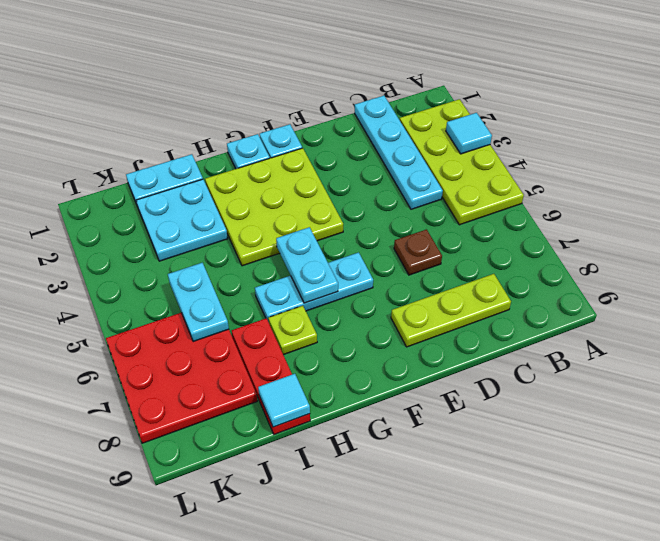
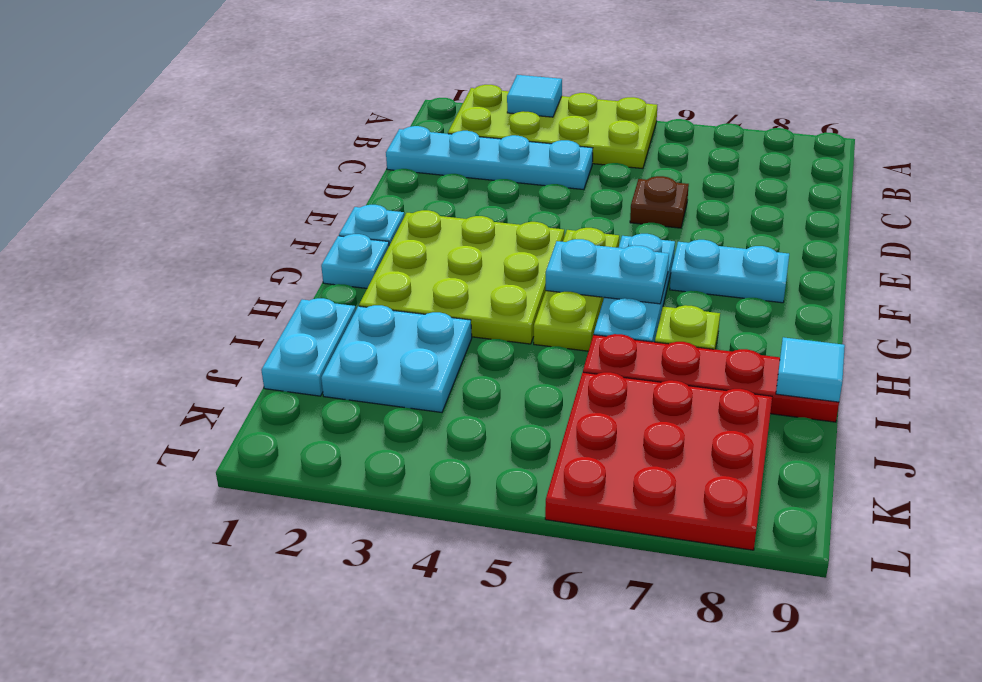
lime plate C8:E8 level 1 -> lime plate F5:H5 level 1
red plate I7:I9 level 1 -> red plate I6:I9 level 1
cyan plate J5:J6 level 2 -> cyan plate F7:F8 level 1

